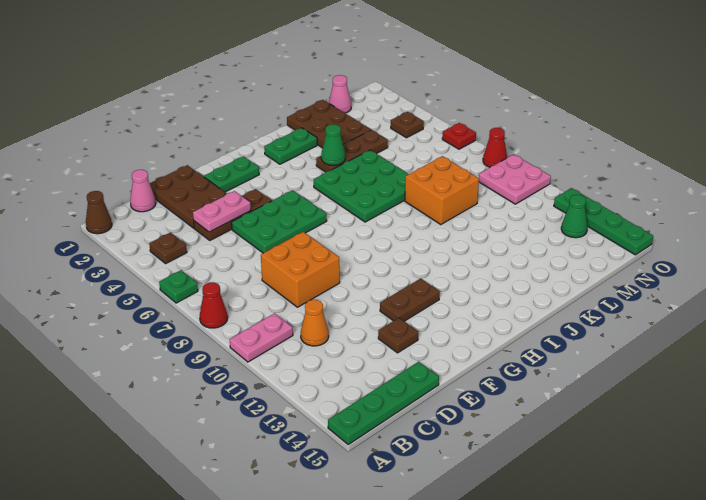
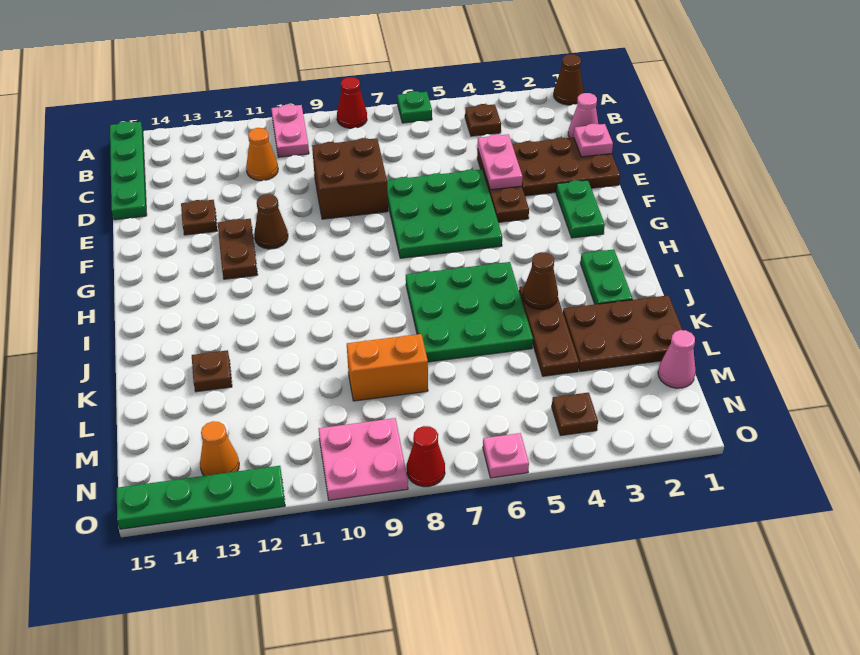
none -> pink plate D1 level 2
orange brick D8:E9 level 1 -> brown brick D8:E9 level 1
green plate E5:G6 level 1 -> green plate E5:G7 level 1
none -> brown cone F11 level 1
green cone J4 level 2 -> brown cone J4 level 2
orange brick K8:L9 level 1 -> orange brick L8:L9 level 1
none -> brown plate K13 level 1
green cone N13 level 1 -> orange cone N13 level 1
red plate O6 level 1 -> pink plate O6 level 1

